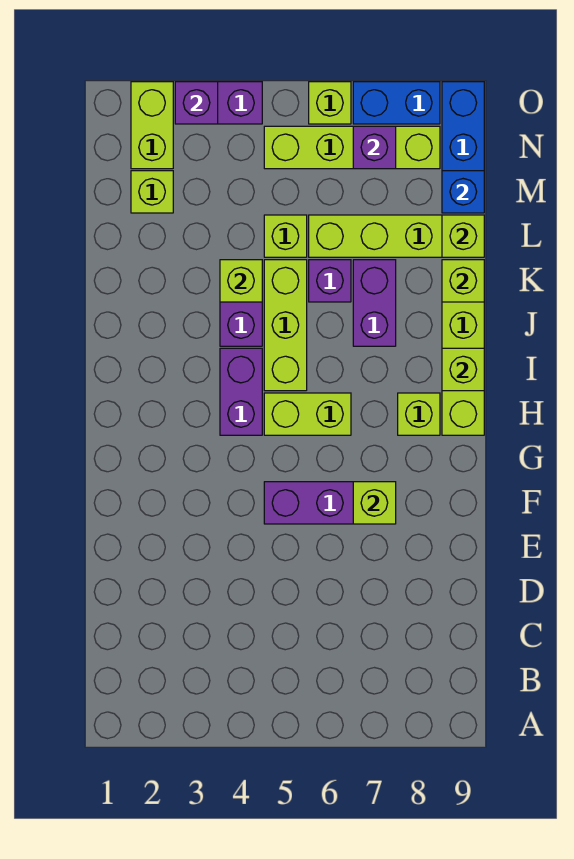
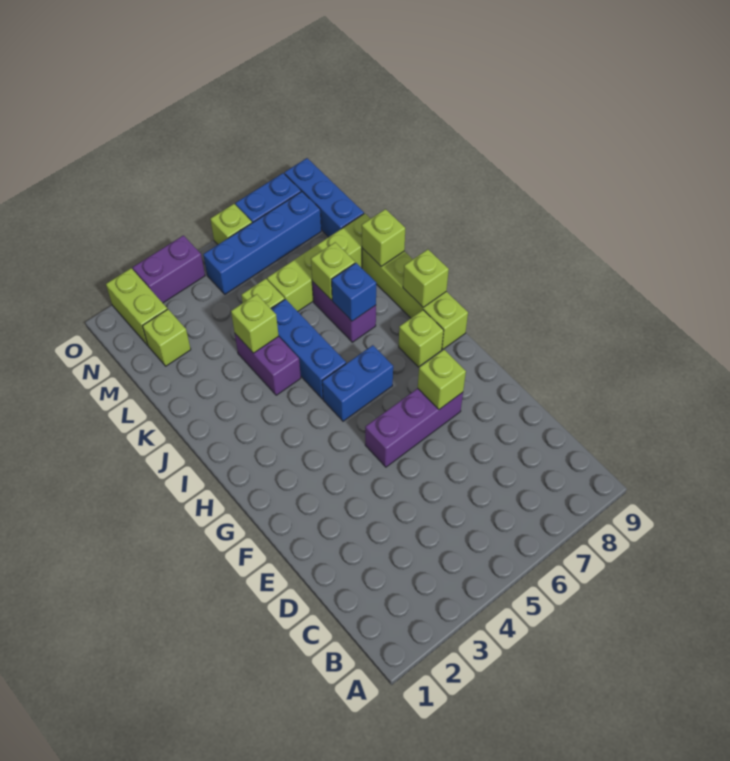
purple brick H4:I4 level 1 -> none
lime brick H5:H6 level 1 -> blue brick H5:H6 level 1
lime brick I5:K5 level 1 -> blue brick I5:K5 level 1
purple brick K6 level 1 -> none
lime brick L9 level 2 -> lime brick K7 level 2
blue brick M9 level 2 -> blue brick J7 level 2
lime brick N5:N8 level 1 -> blue brick N5:N8 level 1
purple brick N7 level 2 -> none
purple brick O3 level 2 -> none

